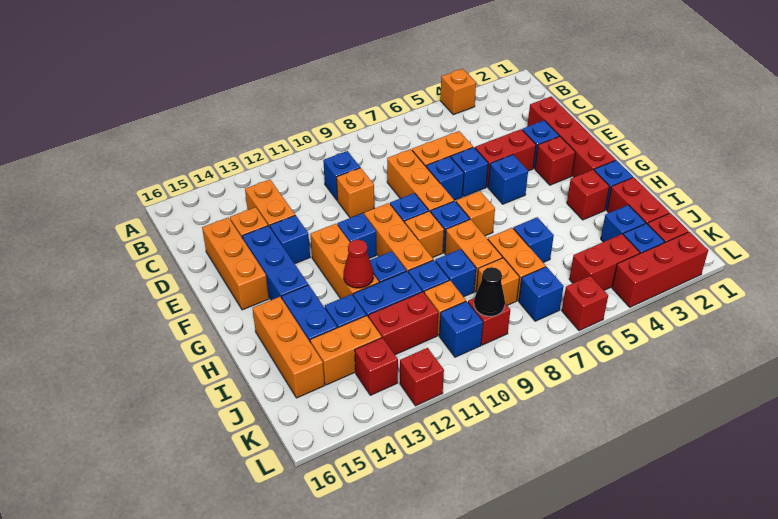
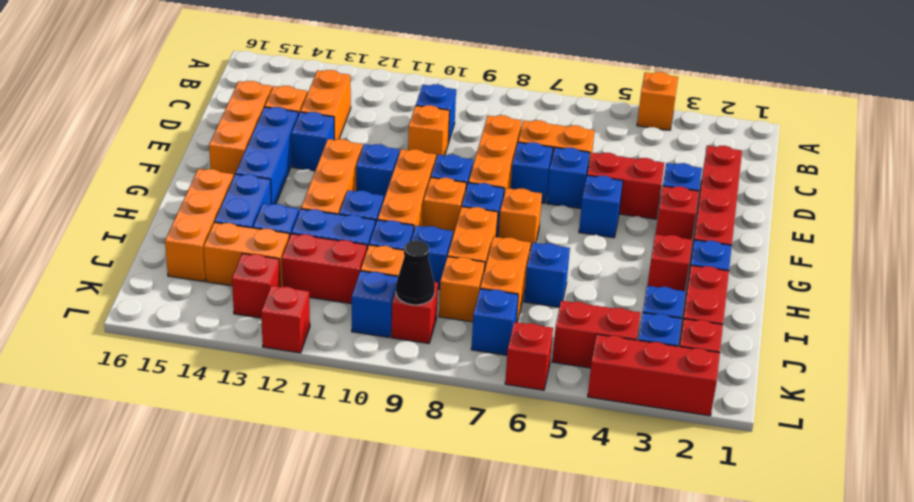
red cone H12 level 2 -> none

